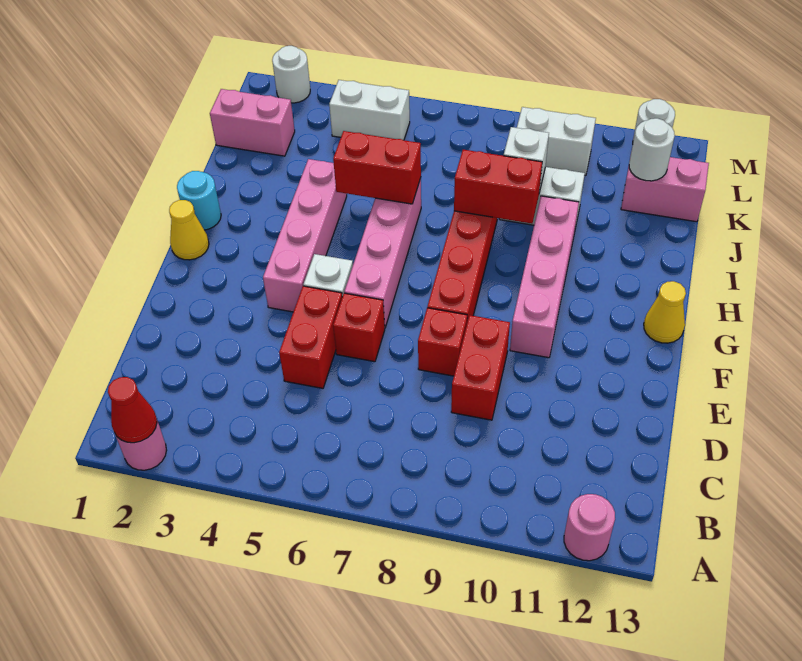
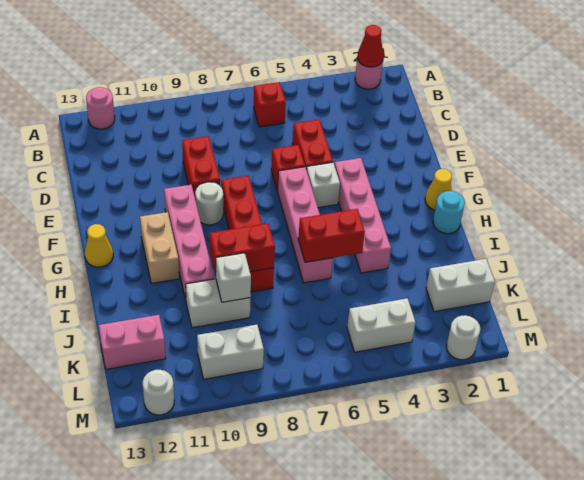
red brick E8 level 1 -> red brick B6 level 1
none -> tan brick G11:H11 level 1
pink brick K1:K2 level 1 -> white brick K1:K2 level 1
white round brick K12 level 2 -> white round brick F9 level 1

